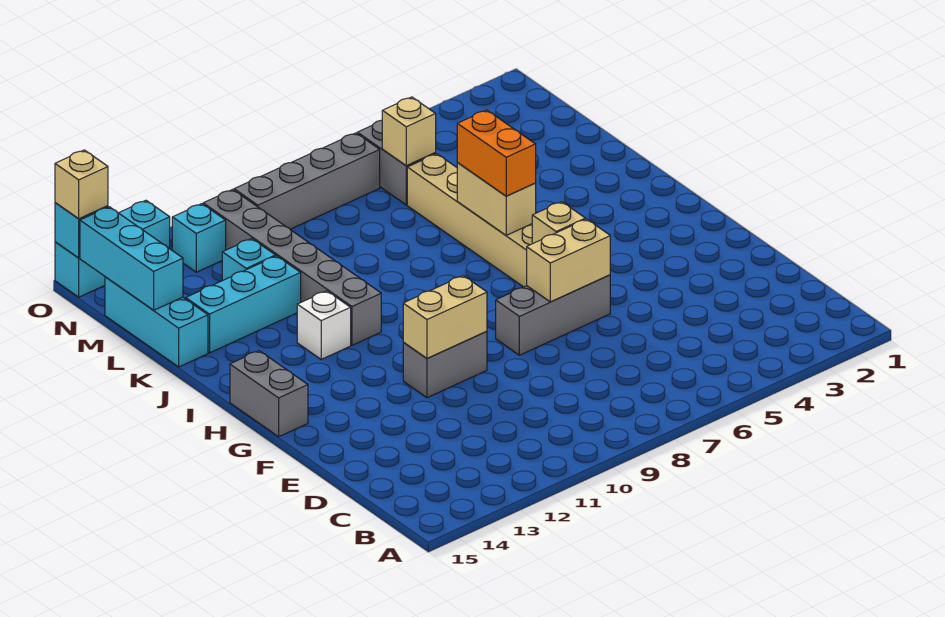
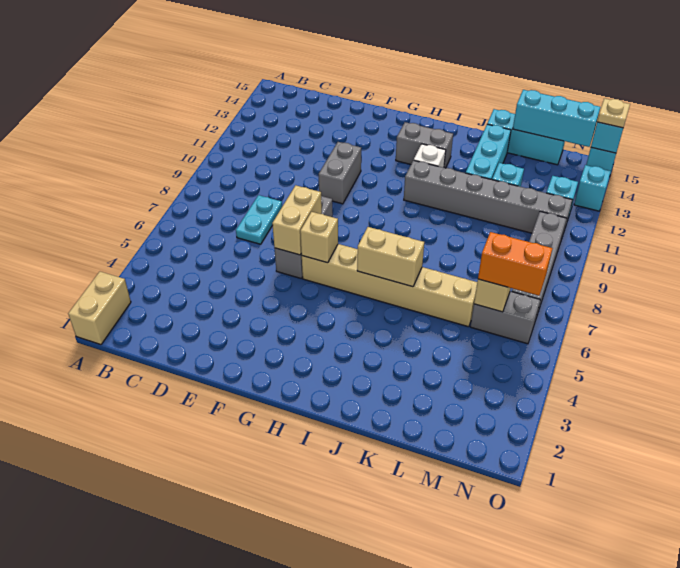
none -> cyan plate D7:D8 level 1
tan brick F10:F11 level 2 -> tan brick A1:A2 level 1
grey brick G15:H15 level 1 -> grey brick H13:I13 level 1
orange brick I6:J6 level 3 -> orange brick M6:N6 level 3
tan brick O15 level 3 -> tan plate O15 level 3

